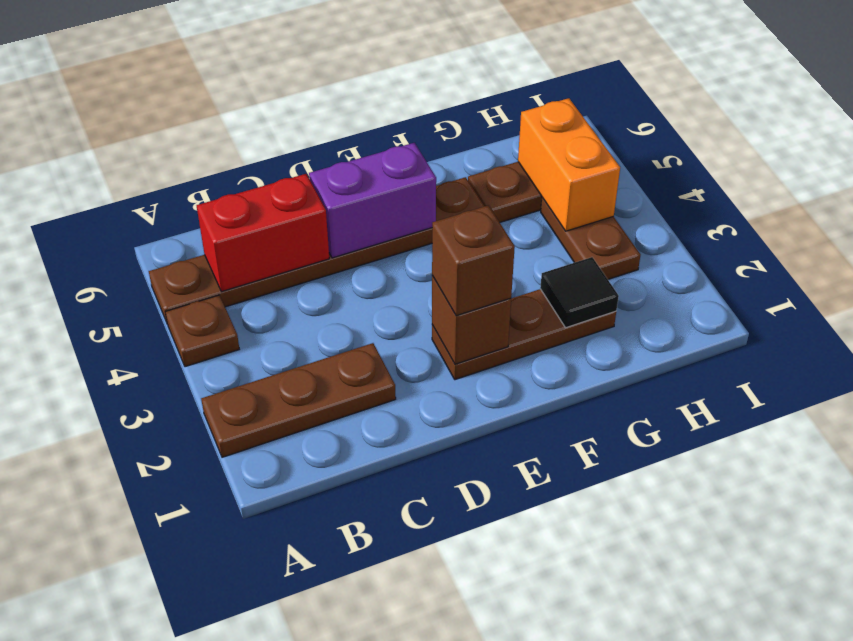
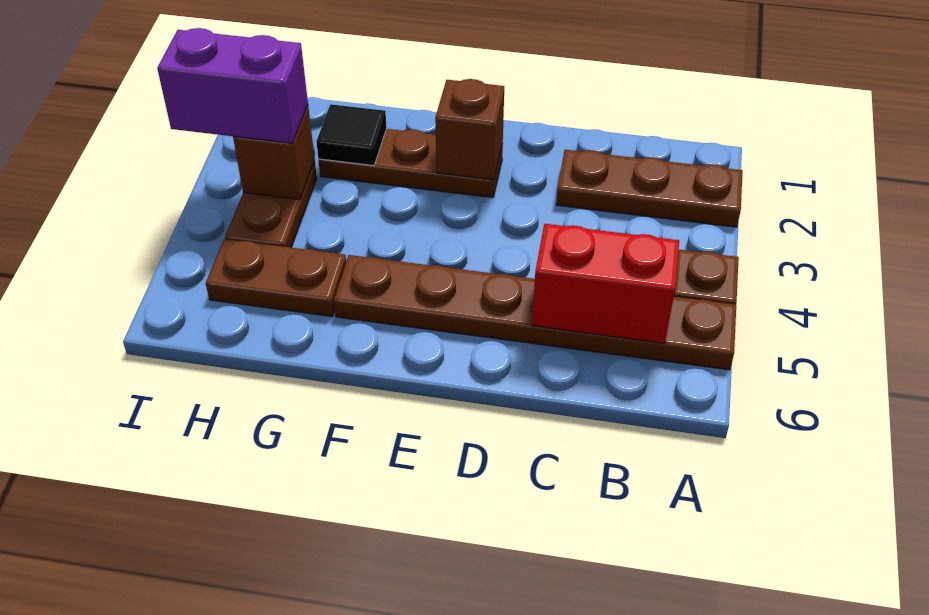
purple brick D5:E5 level 2 -> purple brick H3:I3 level 3
brown brick E2 level 3 -> brown brick H3 level 2
orange brick H4:H5 level 2 -> none

